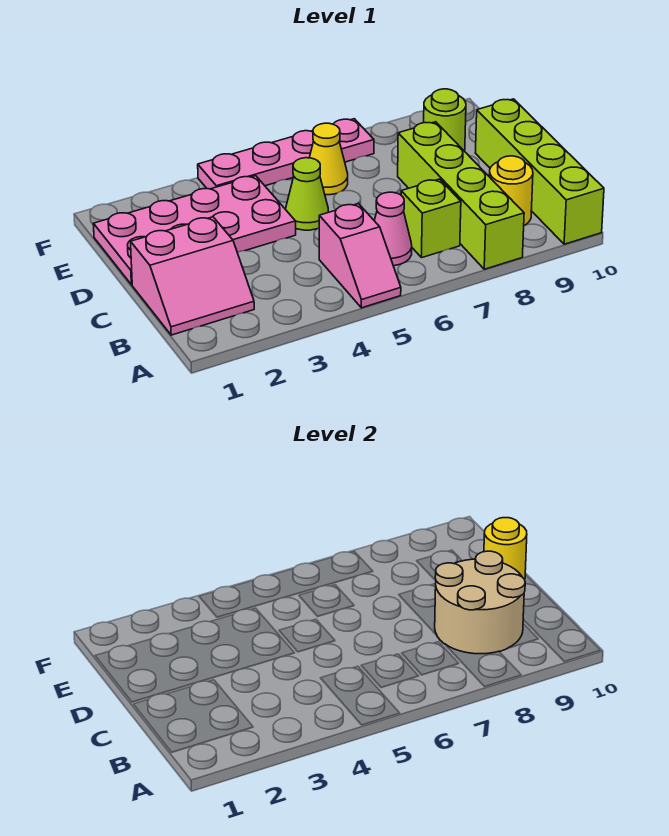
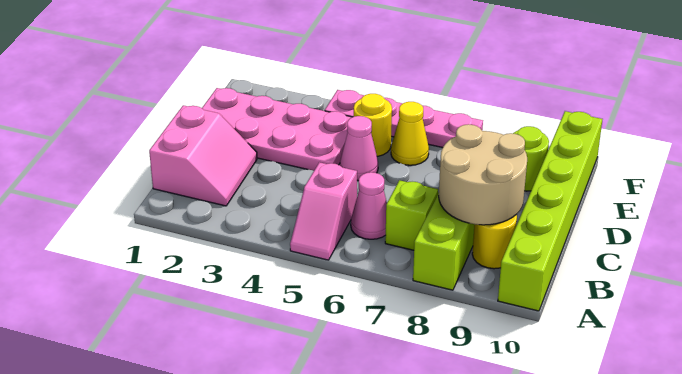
lime brick A10:D10 level 1 -> lime brick A10:F10 level 1
pink slope B1:C2 level 1 top C -> pink slope B1:C2 level 1 top 1
lime cone D5 level 1 -> pink cone D5 level 1
yellow round brick D10 level 2 -> yellow round brick E5 level 1

